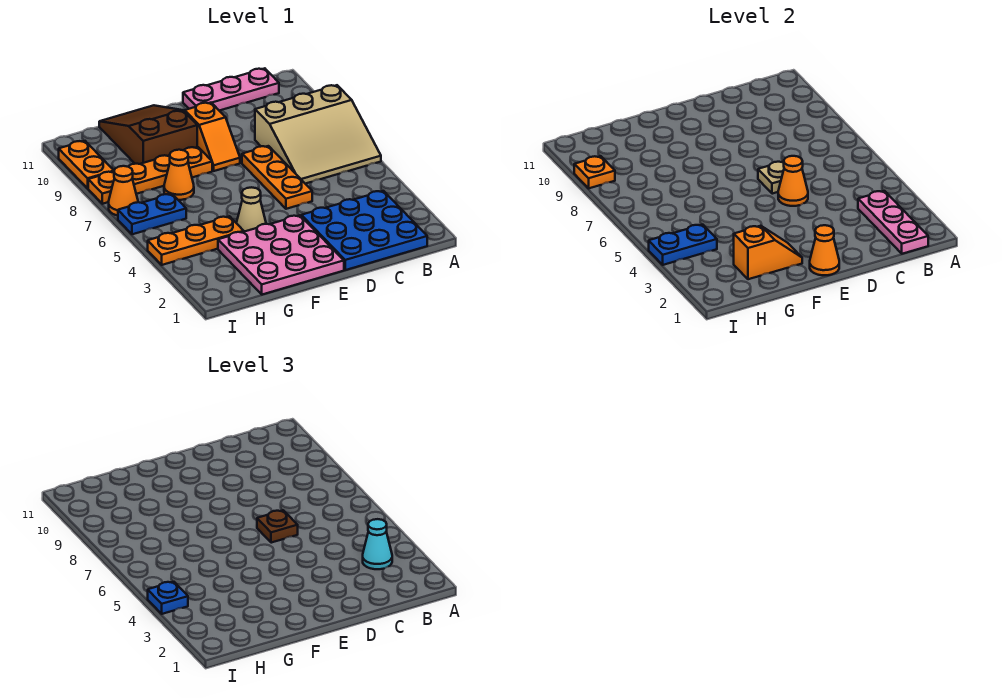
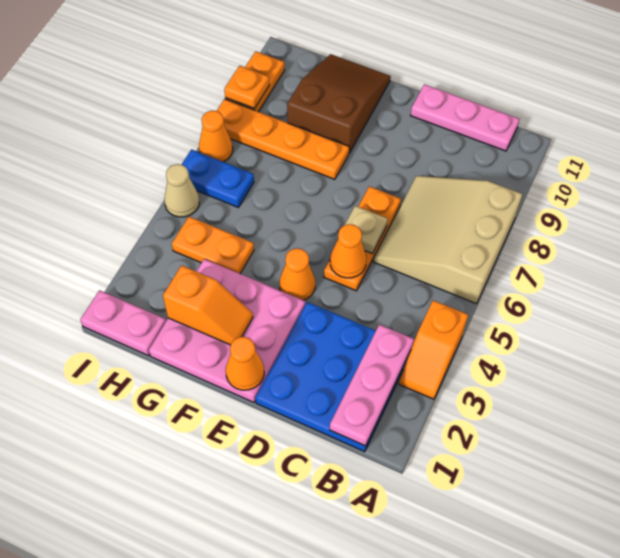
tan slope A6:C8 level 1 top 8 -> tan slope A6:C8 level 1 top A
cyan cone B3 level 3 -> none
brown plate D6 level 3 -> none
orange slope E8:E9 level 1 top 9 -> orange slope A3:A4 level 1 top 4
tan cone F4 level 1 -> tan cone I5 level 1
orange plate G4:I4 level 1 -> orange plate G4:H4 level 1
orange cone G7 level 1 -> orange cone E4 level 1
none -> pink plate H1:I1 level 1
blue plate H4:I4 level 2 -> none
blue plate I4 level 3 -> none

